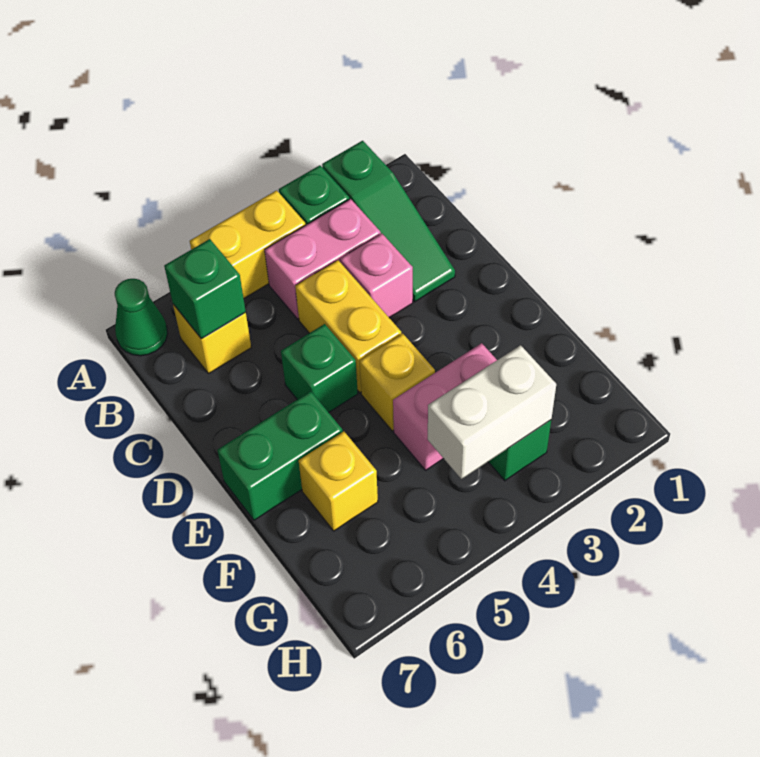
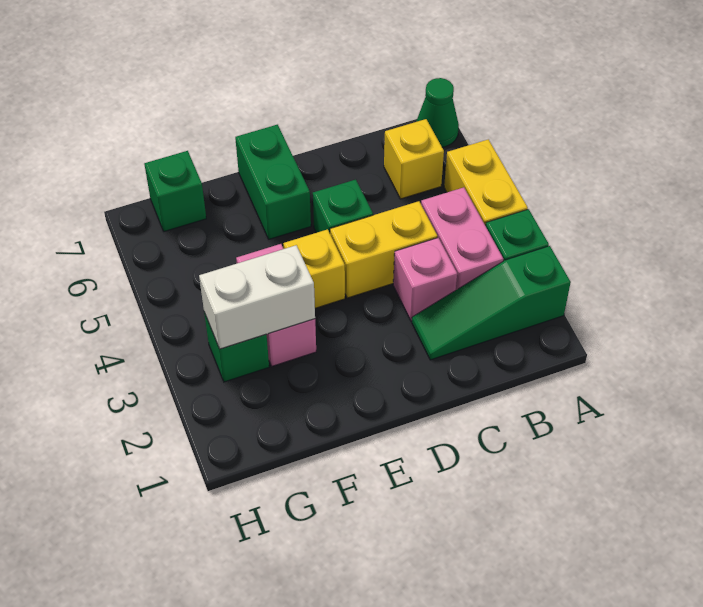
green brick B6 level 2 -> green brick G7 level 1
yellow brick F6 level 1 -> none
white brick G3:G4 level 2 -> white brick F3:G3 level 2

